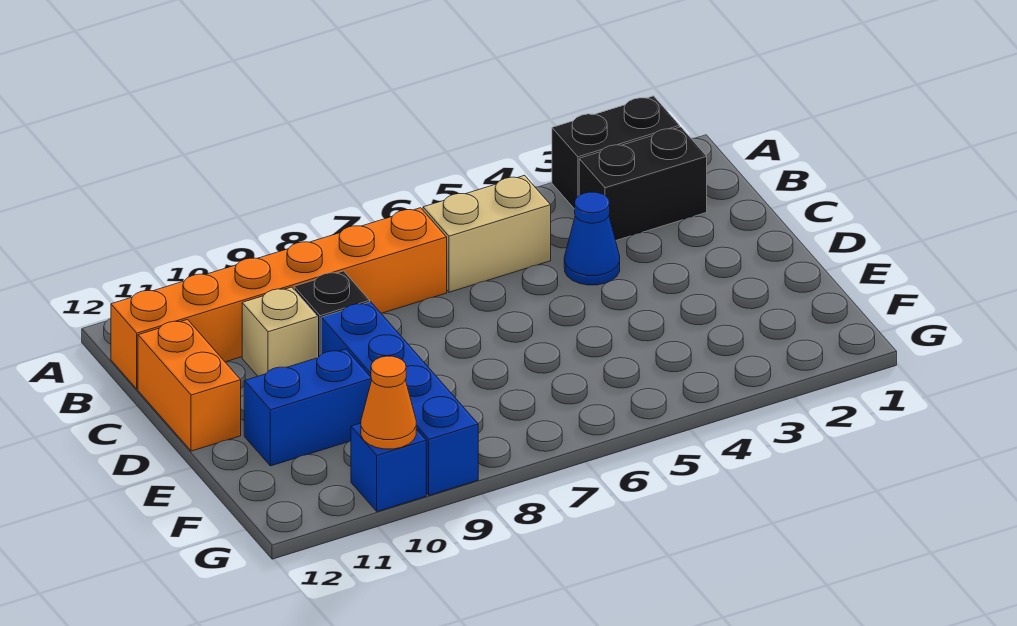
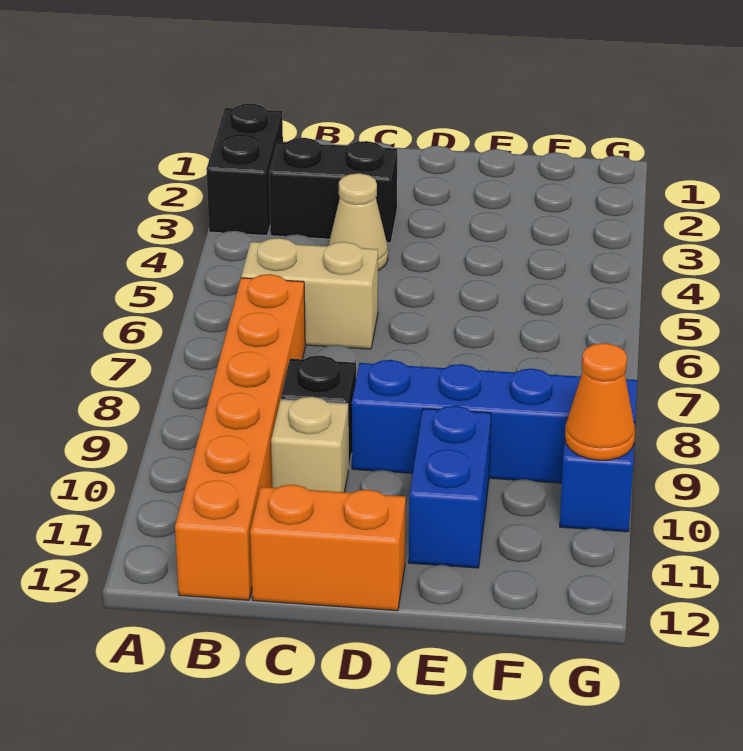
black brick B2:B3 level 1 -> black brick B3:C3 level 1
tan brick B5:B6 level 1 -> tan brick B6:C6 level 1
blue cone C4 level 1 -> tan cone C4 level 1

